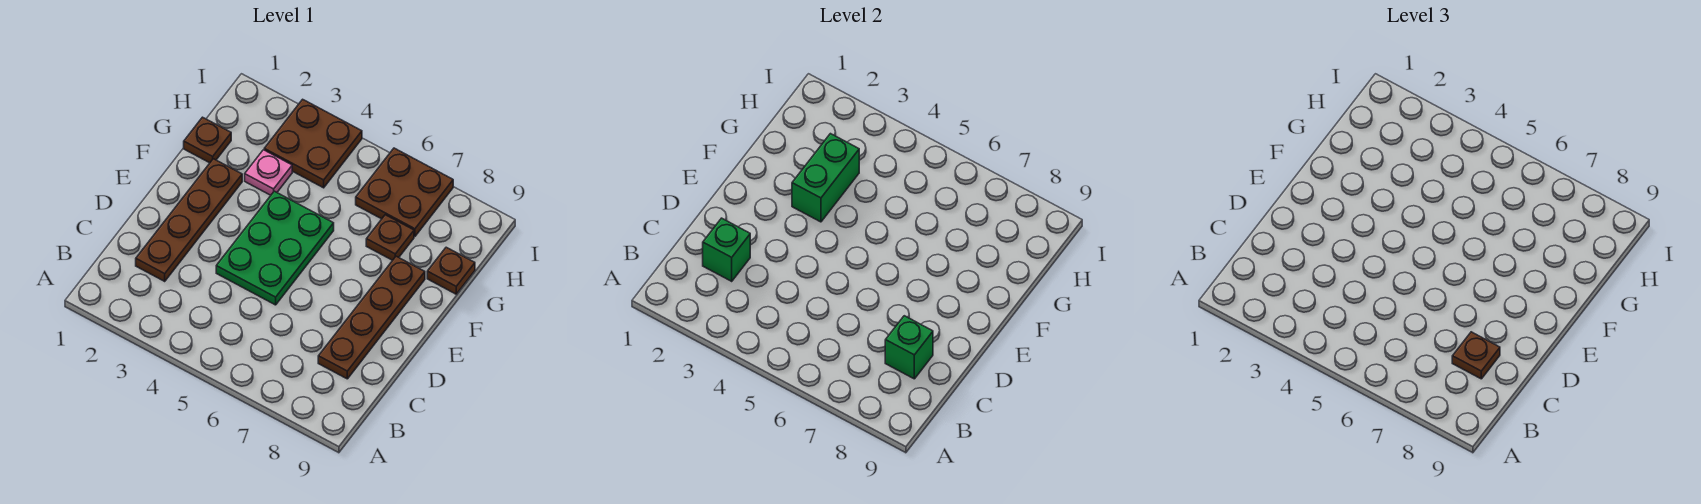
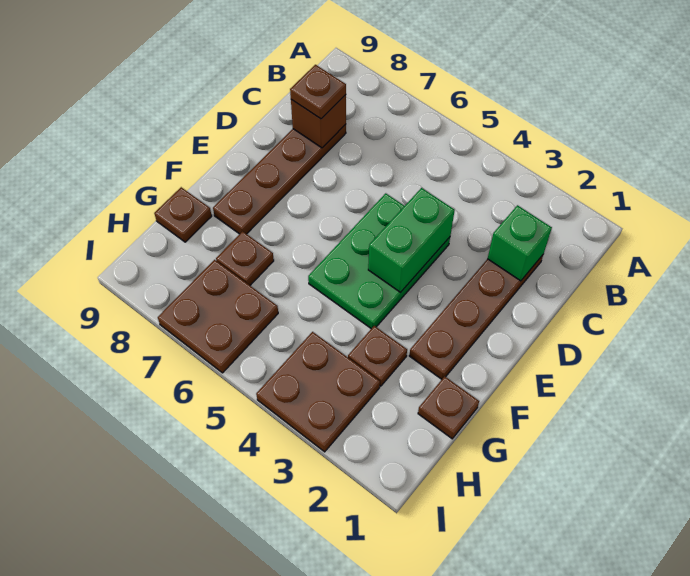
green brick C8 level 2 -> brown brick C8 level 2
green brick F3:G3 level 2 -> green brick D4:E4 level 2
pink plate G3 level 1 -> brown plate G3 level 1

